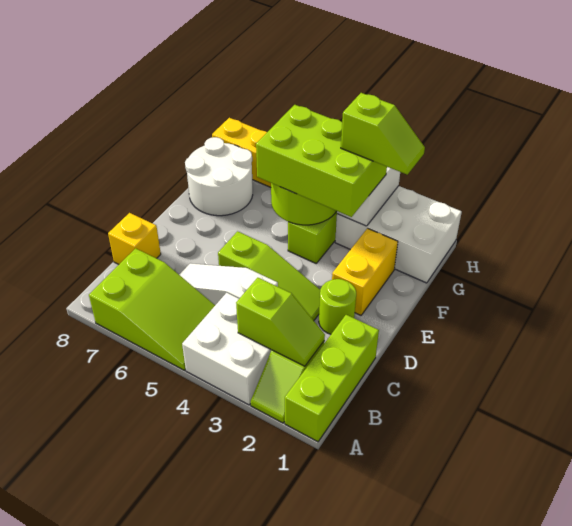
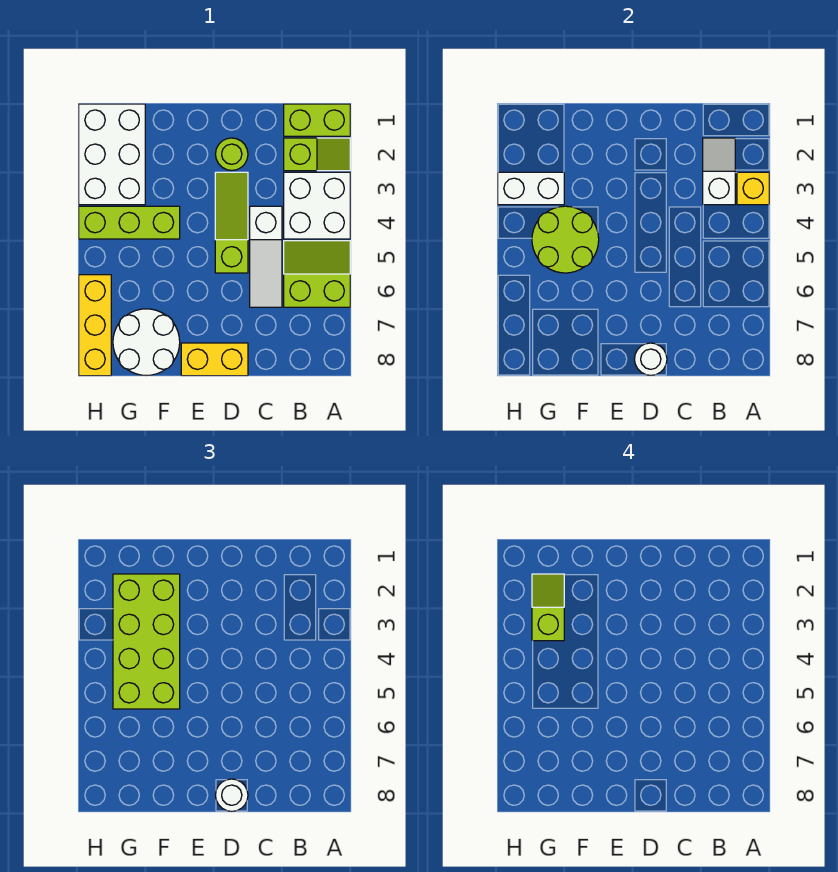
lime brick A1:C1 level 1 -> lime brick A1:B1 level 1
lime slope A5:B7 level 1 top 7 -> lime slope A5:B6 level 1 top 6
lime slope B2:B3 level 2 top 3 -> white slope B2:B3 level 2 top 3
yellow brick C8 level 1 -> yellow brick A3 level 2
none -> white round brick D8 level 2
none -> white round brick D8 level 3
yellow brick E2:F2 level 1 -> yellow brick D8:E8 level 1
lime brick F3:G5 level 3 -> lime brick F2:G5 level 3

